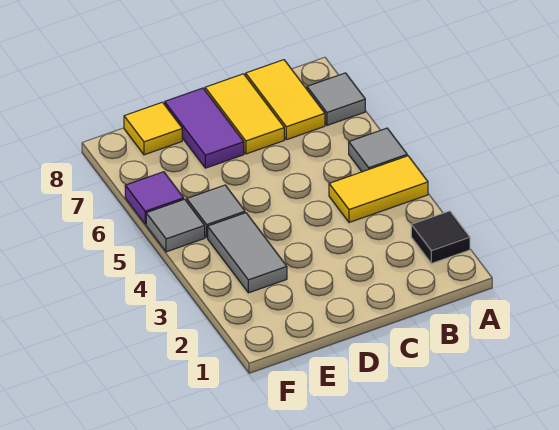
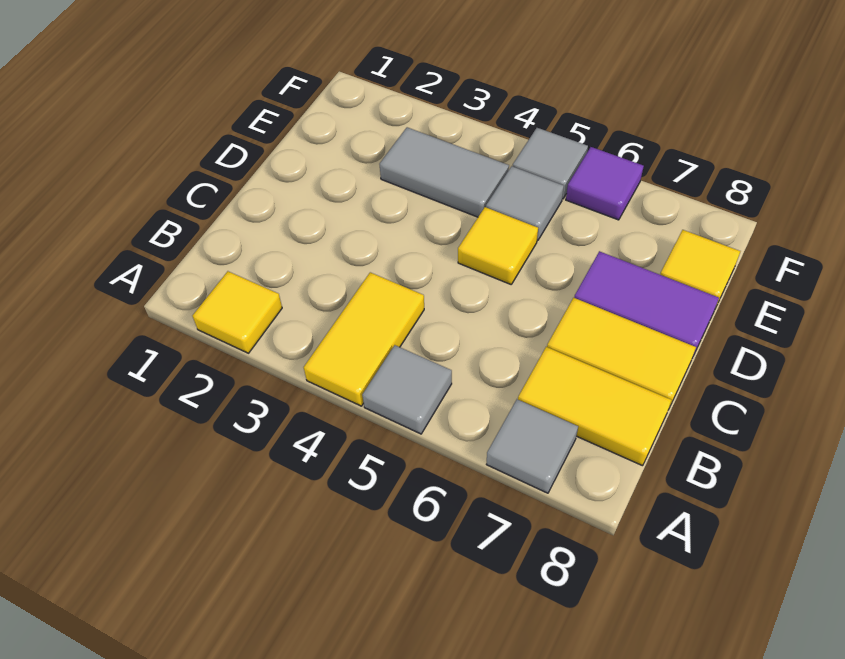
black tile A2 level 1 -> yellow tile A2 level 1
none -> yellow tile D5 level 1

